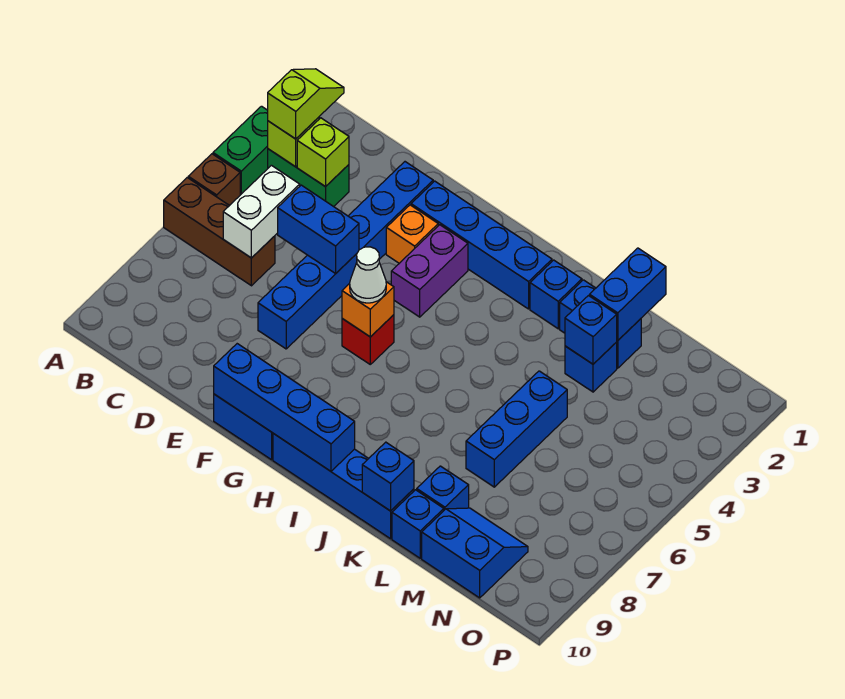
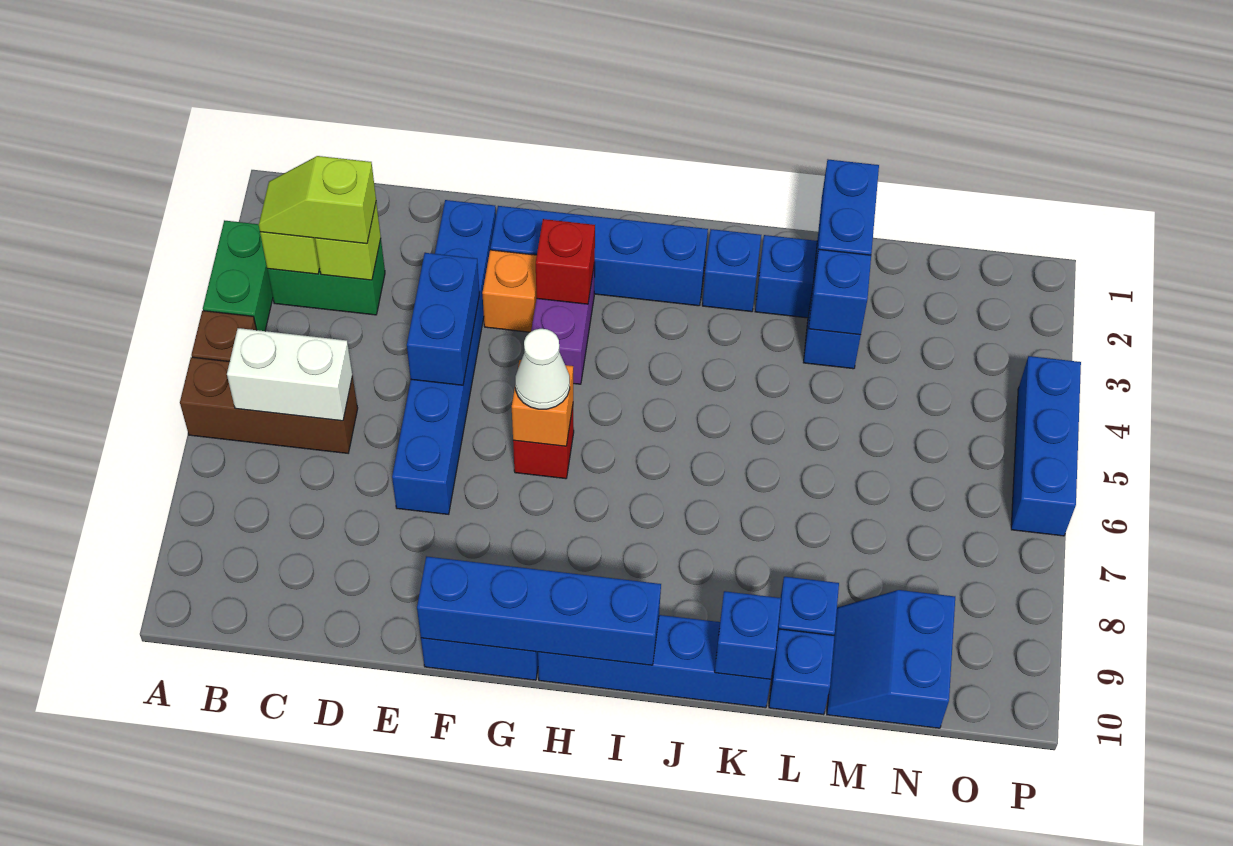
lime slope B2:B3 level 3 top 3 -> lime slope B3:C3 level 3 top C
white brick C5:C6 level 2 -> white brick B6:C6 level 2
blue brick D5:E5 level 2 -> blue brick E4:E5 level 2
none -> red brick G3 level 2
blue brick L5:L7 level 1 -> blue brick P4:P6 level 1
blue slope M9:N10 level 1 top 10 -> blue slope M9:N10 level 1 top N

